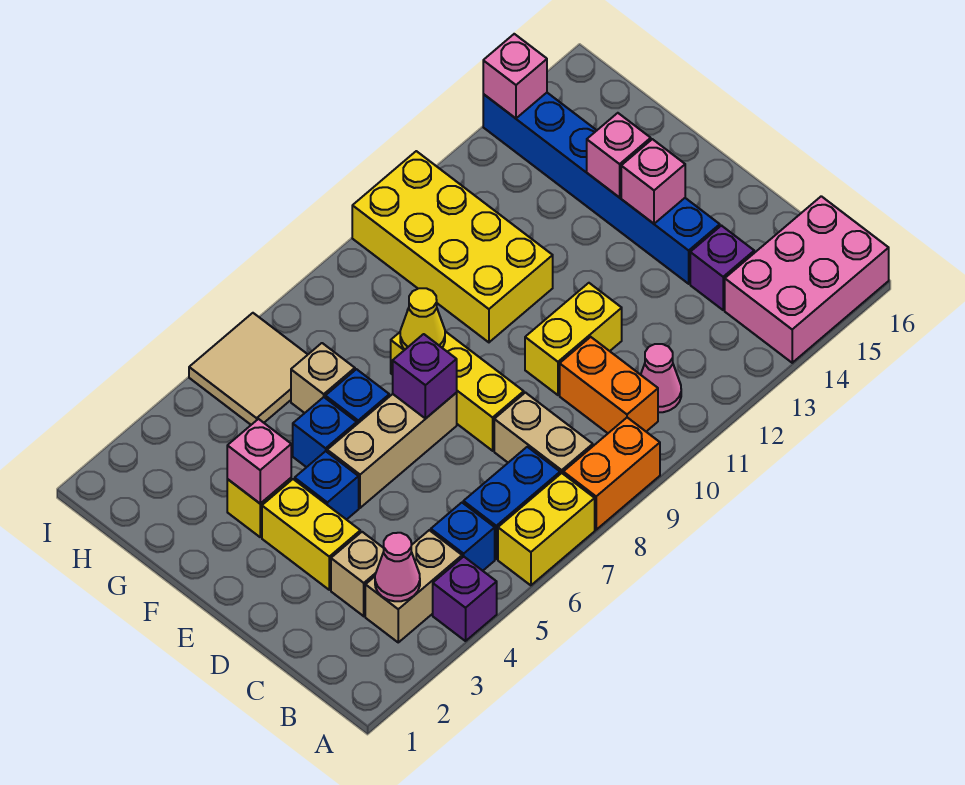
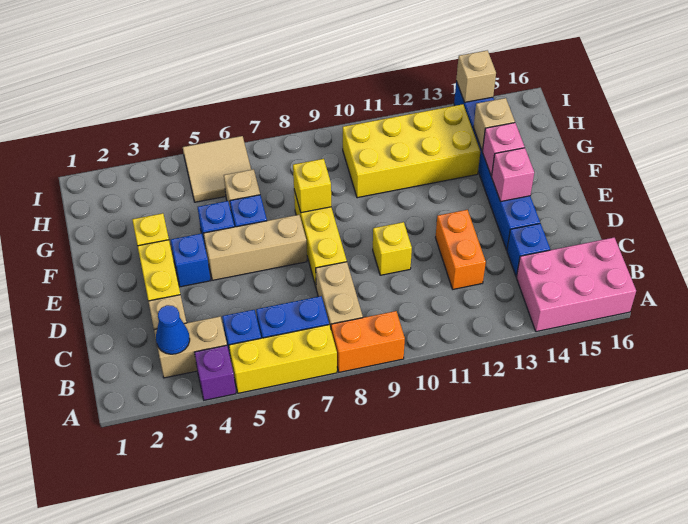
yellow brick A6:A7 level 1 -> yellow brick A5:A7 level 1
pink cone B3 level 2 -> blue cone B3 level 2
orange brick B10:C10 level 1 -> orange brick C12:D12 level 1
pink cone B11 level 1 -> none
purple brick C14 level 1 -> blue brick C14 level 1
yellow brick D10:D11 level 1 -> yellow brick D10 level 1
purple brick E7 level 2 -> none
pink brick F3 level 2 -> none
yellow cone F8 level 2 -> yellow brick F8 level 2
yellow brick F10:I11 level 1 -> yellow brick G10:H13 level 1
none -> tan brick G14 level 2
pink brick I14 level 2 -> tan brick I14 level 2

